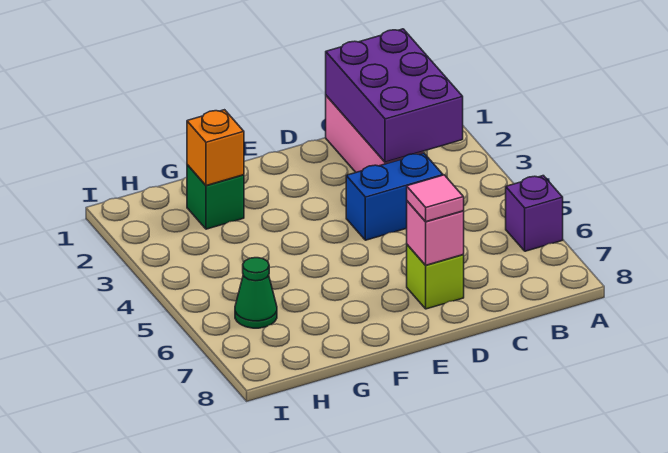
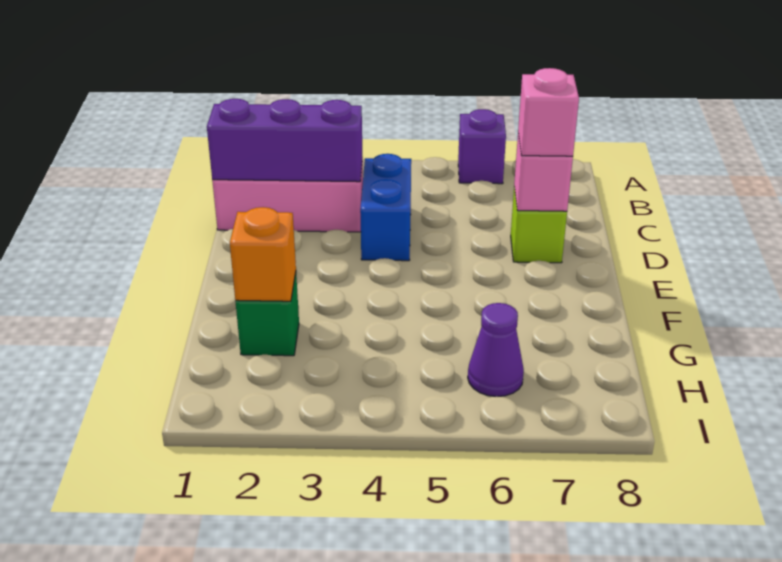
purple brick B1:C3 level 2 -> purple brick C1:C3 level 2
pink tile D7 level 3 -> pink brick D7 level 3
green cone H6 level 1 -> purple cone H6 level 1

